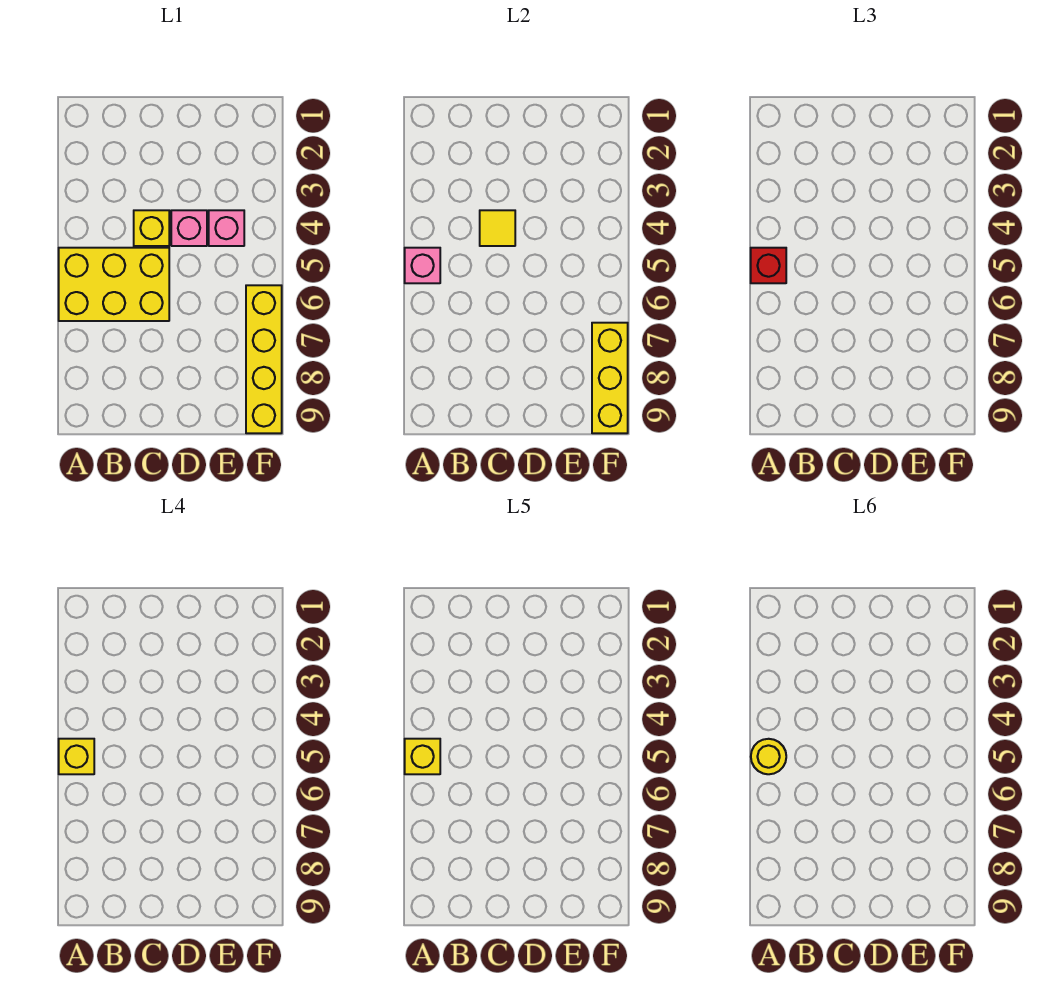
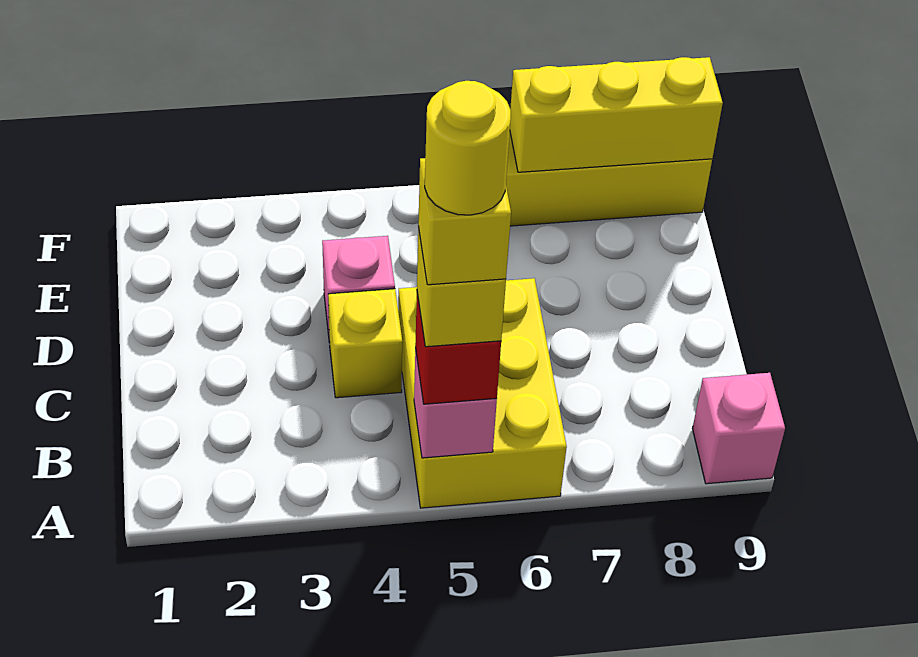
yellow tile C4 level 2 -> none
pink brick E4 level 1 -> pink brick A9 level 1

